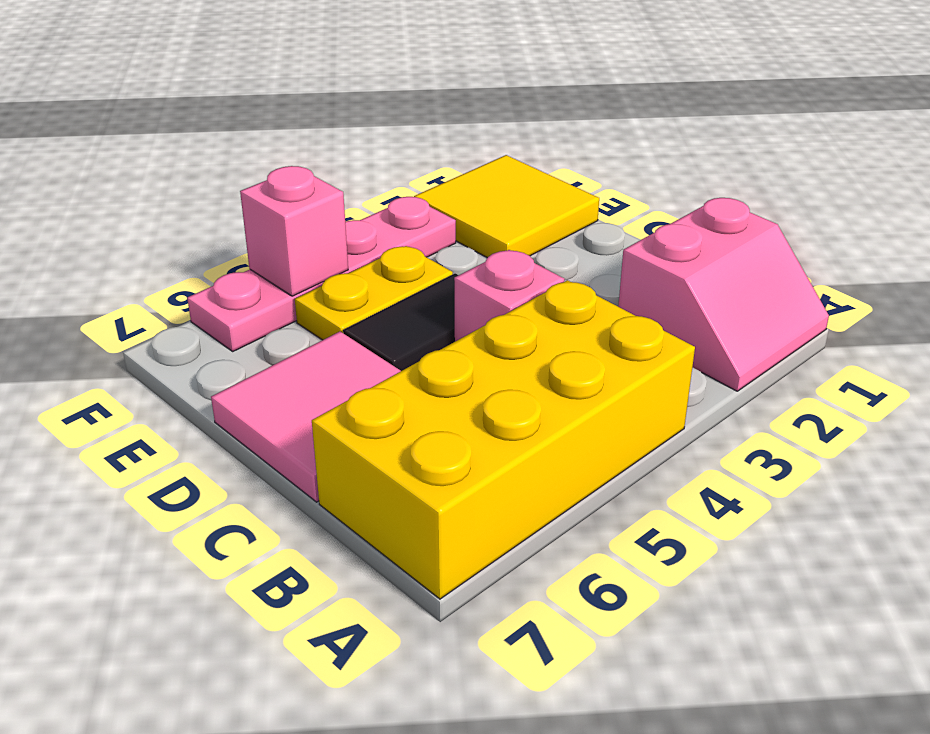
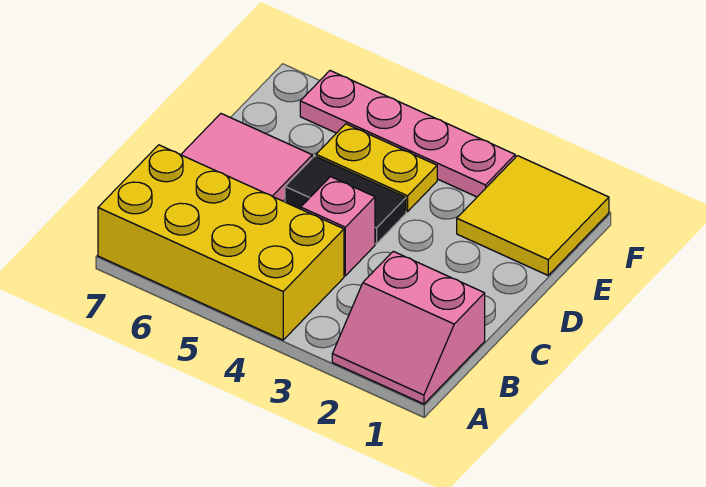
pink brick F5 level 2 -> none

